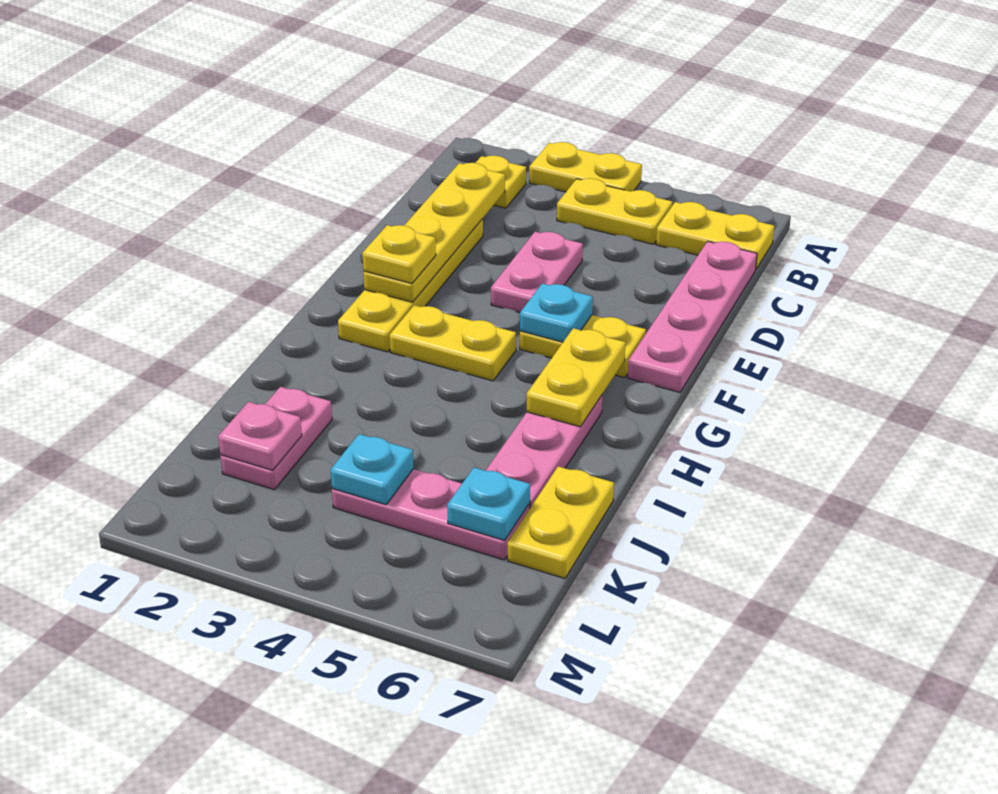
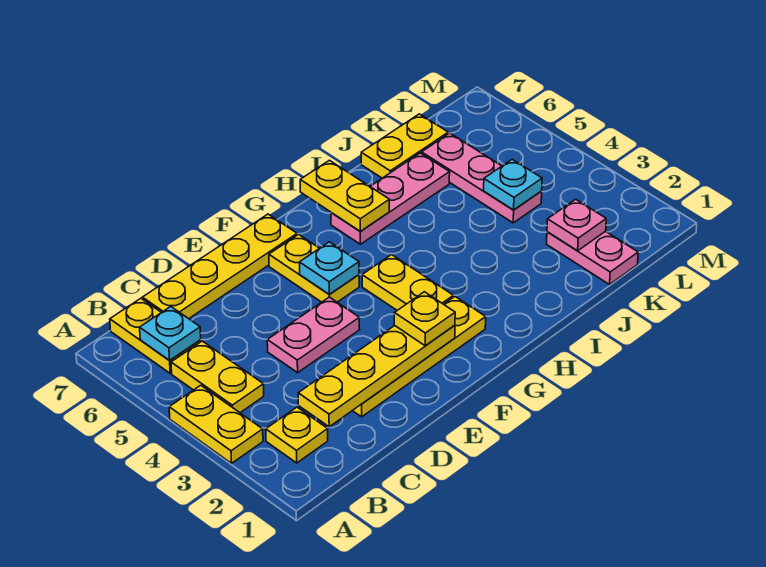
pink plate C7:F7 level 1 -> yellow plate C7:F7 level 1
yellow plate G6:H6 level 2 -> yellow plate H6:H7 level 2
pink plate J2:K2 level 1 -> pink plate K1:K2 level 1
cyan plate K6 level 2 -> cyan plate B6 level 2

